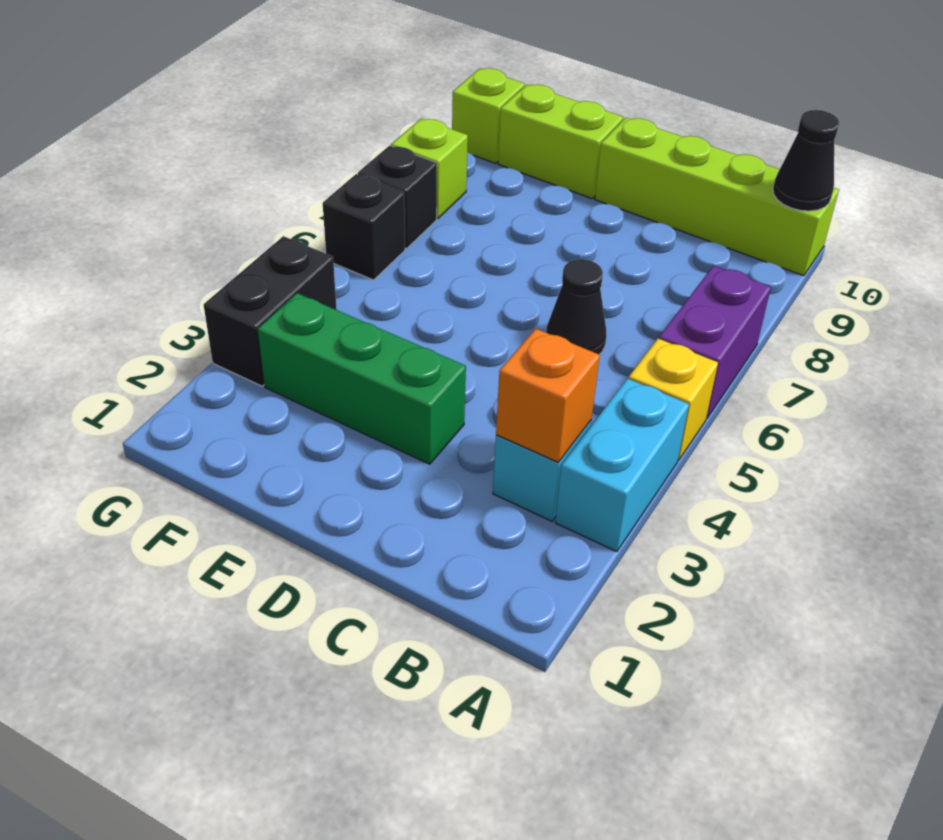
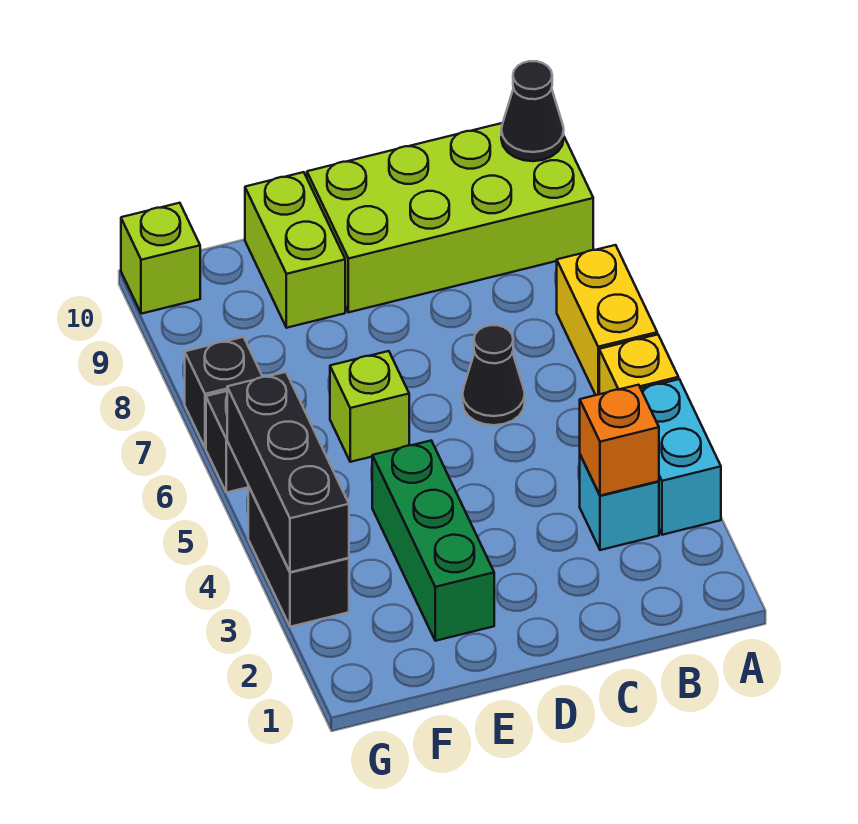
purple brick A6:A7 level 1 -> yellow brick A6:A7 level 1
lime brick A10:D10 level 1 -> lime brick A9:D10 level 1
green brick D3:F3 level 1 -> green brick E2:E4 level 1
lime brick E10:F10 level 1 -> lime brick E9:E10 level 1
none -> black brick G3:G5 level 2
lime brick G8 level 1 -> lime brick E6 level 1

